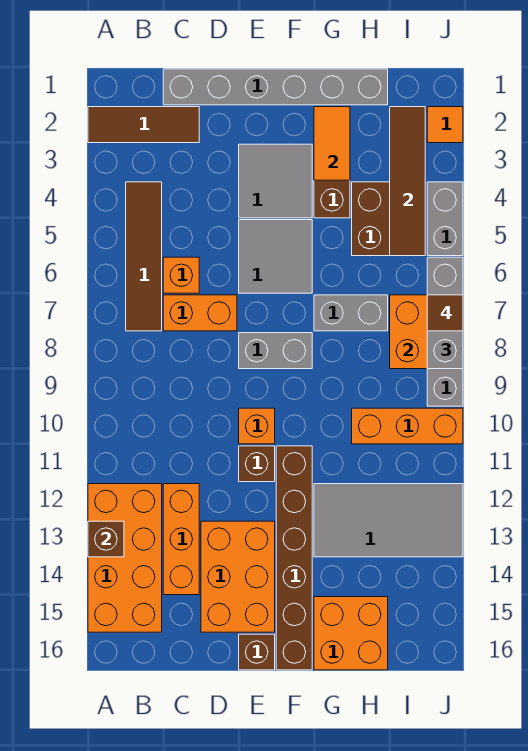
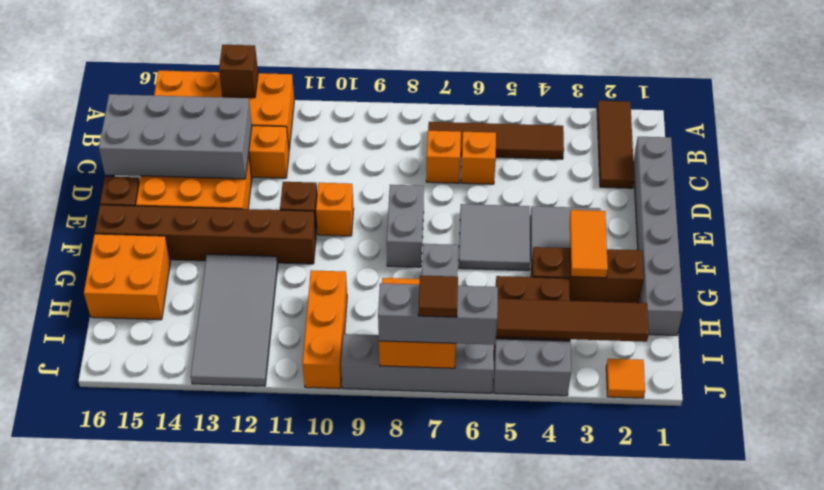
orange brick C7:D7 level 1 -> orange brick C7 level 1
none -> grey brick C13:D16 level 2
orange tile G2:G3 level 2 -> orange tile F3:G3 level 2

